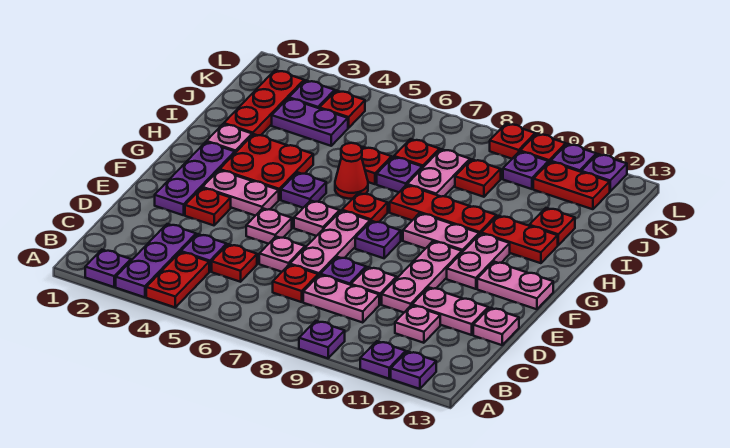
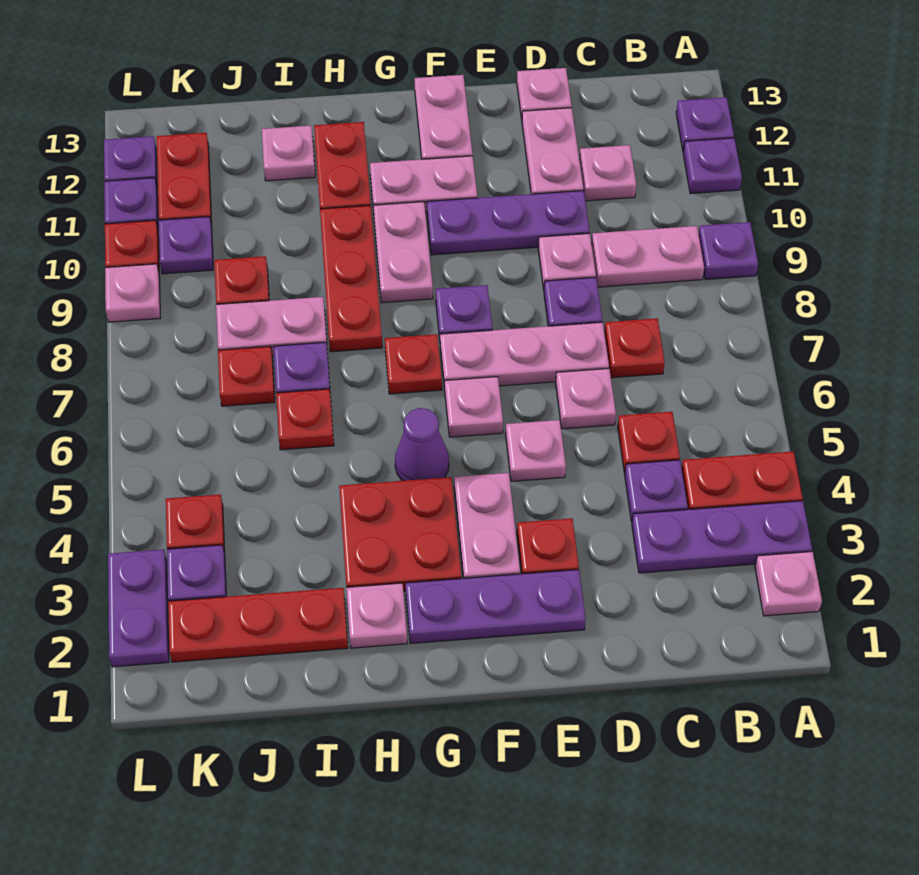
purple plate A2 level 1 -> pink plate A2 level 1
pink plate C8:C9 level 1 -> pink plate B9:C9 level 1
pink plate D10:F10 level 1 -> purple plate D10:F10 level 1
purple plate G5 level 1 -> purple cone G5 level 1
red cone H6 level 1 -> none
red plate I12 level 1 -> pink plate I12 level 1
purple plate J3:J4 level 1 -> purple plate L2:L3 level 1
red plate L9 level 1 -> pink plate L9 level 1

